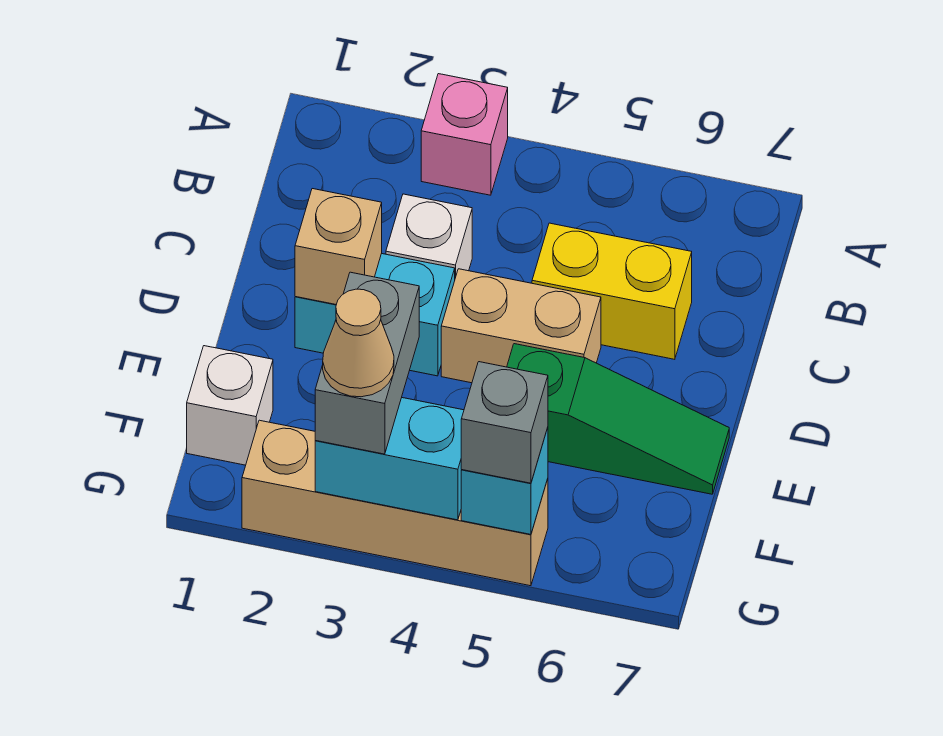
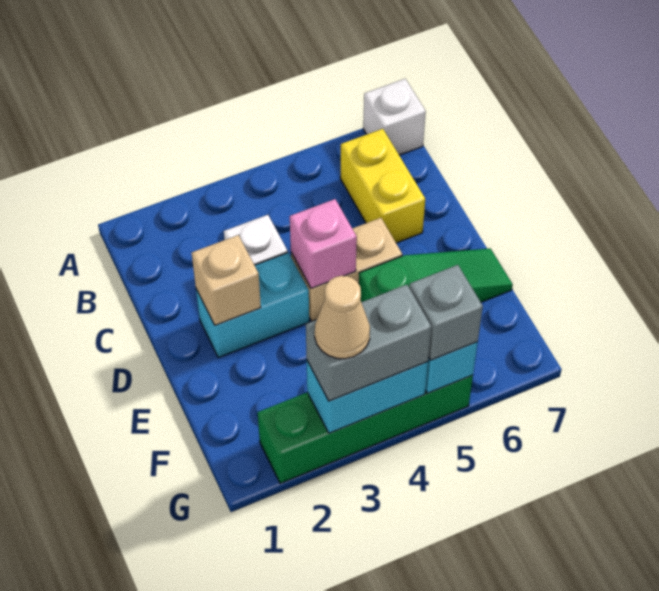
pink brick A3 level 1 -> pink brick D4 level 2
yellow brick C5:C6 level 1 -> yellow brick B6:C6 level 1
white brick F1 level 1 -> white brick A7 level 1
grey brick F3:G3 level 3 -> grey brick G3:G4 level 3
tan brick G2:G5 level 1 -> green brick G2:G5 level 1

